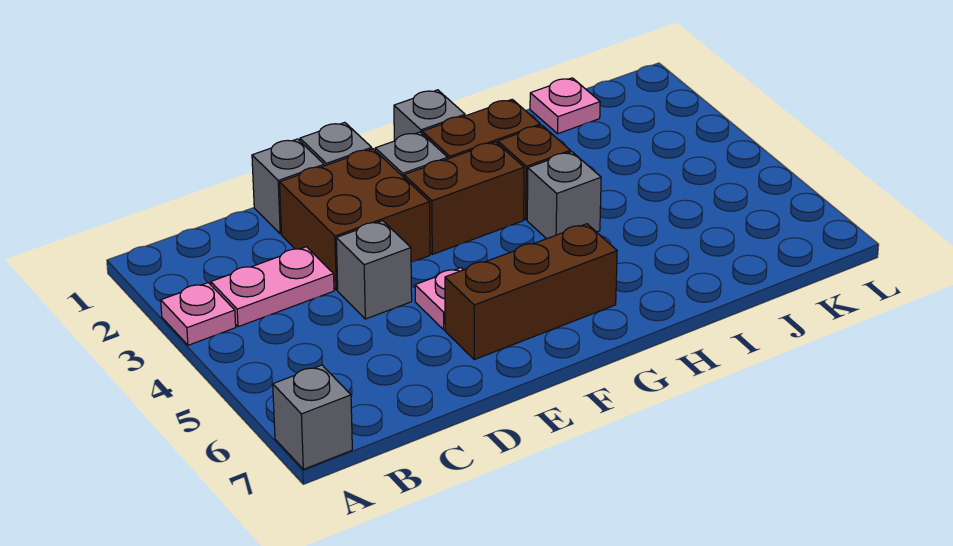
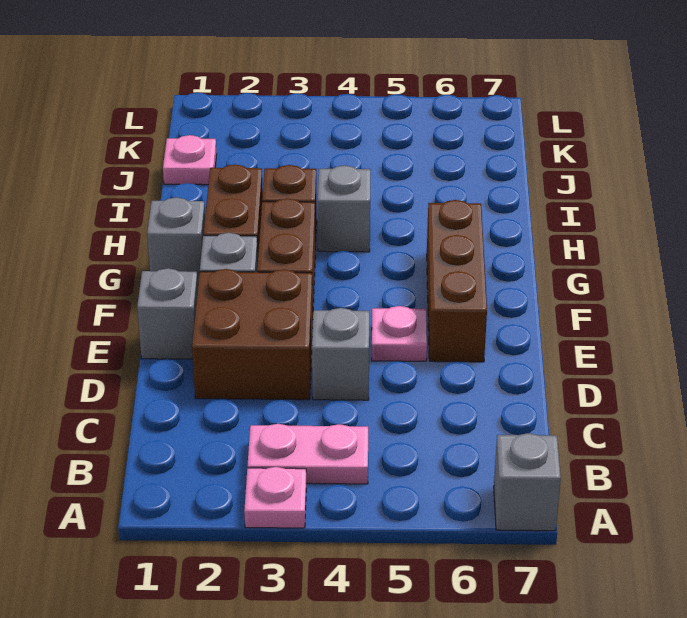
pink plate B3:C3 level 1 -> pink plate B3:B4 level 1
grey brick D1 level 1 -> none

